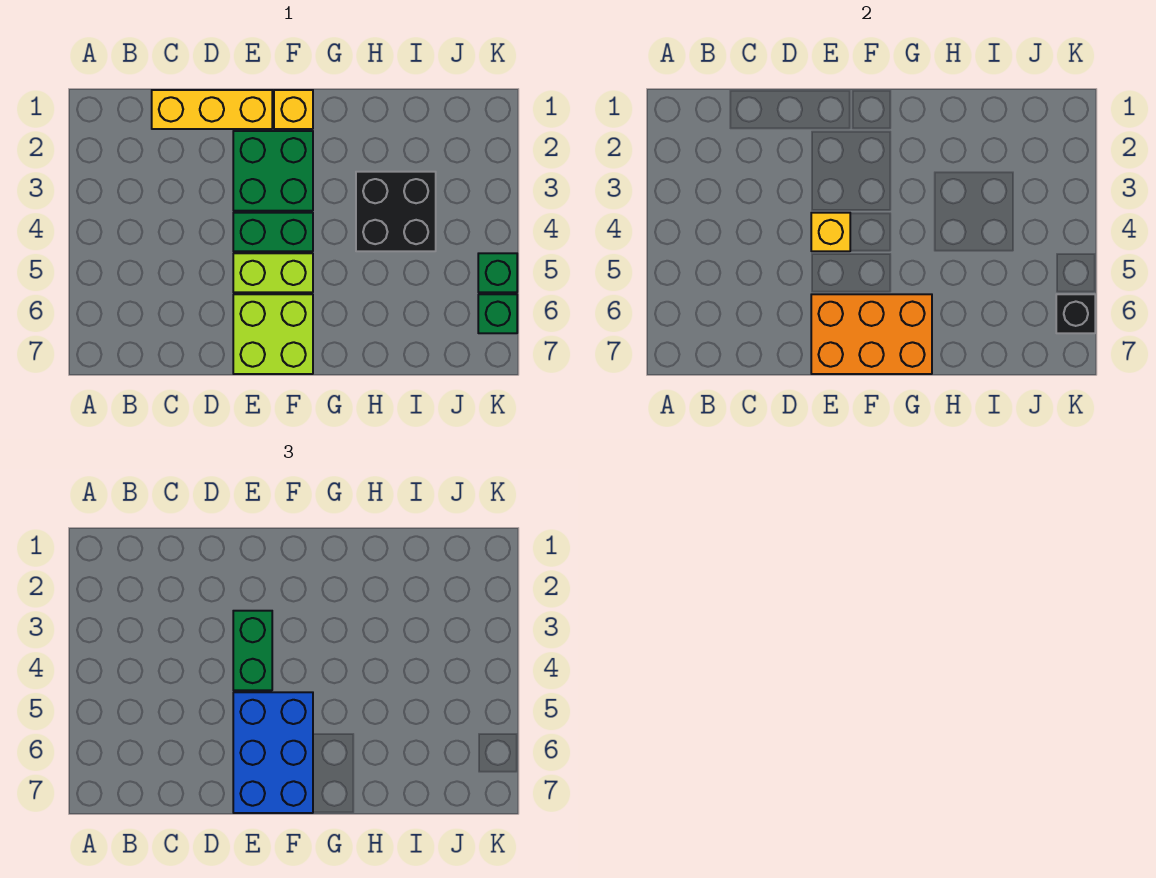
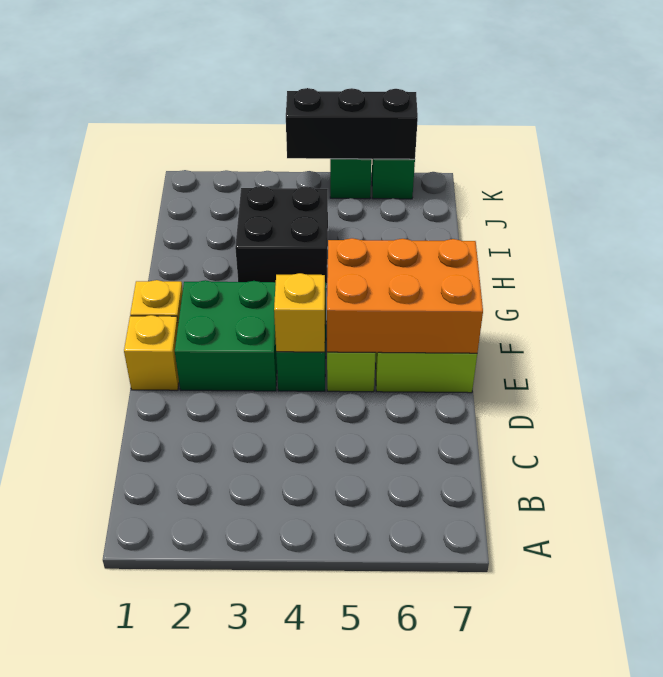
yellow brick C1:E1 level 1 -> yellow brick E1 level 1
green brick E3:E4 level 3 -> none
blue brick E5:F7 level 3 -> none
orange brick E6:G7 level 2 -> orange brick E5:F7 level 2
black brick K6 level 2 -> black brick K4:K6 level 2

